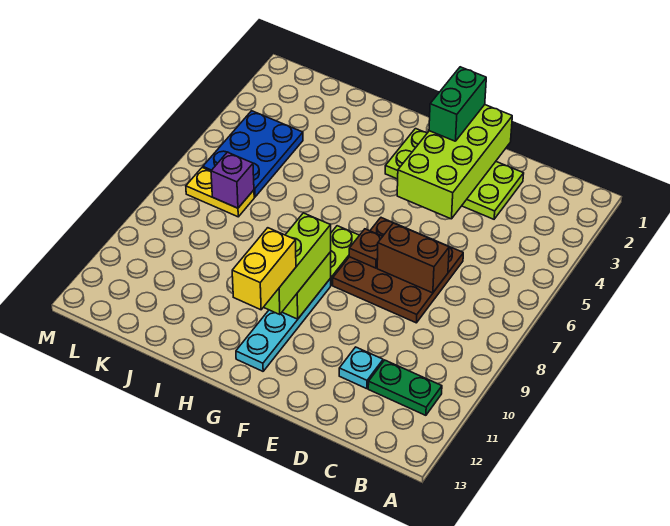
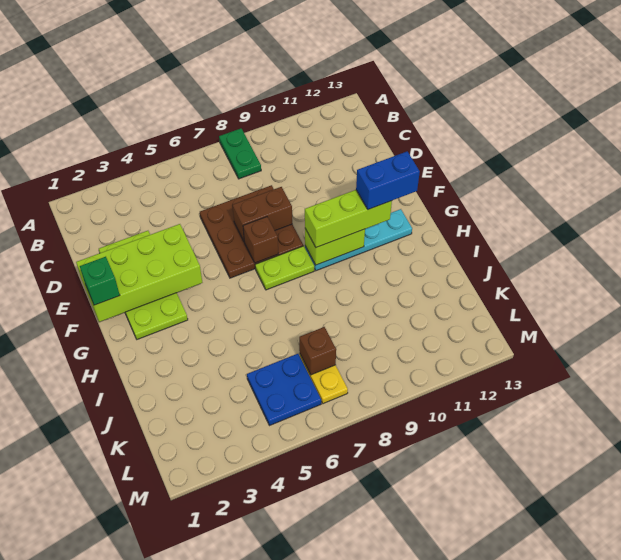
green plate B11:C11 level 1 -> green plate A8:B8 level 1
brown brick D7:E7 level 2 -> brown brick E7:E8 level 2
cyan plate D11 level 1 -> none
green brick F1:F2 level 3 -> green brick F1 level 3
brown plate F7 level 2 -> brown brick F7 level 2
yellow brick G11:G12 level 4 -> blue brick G11:G12 level 4
blue plate K4:L6 level 1 -> blue plate K5:L6 level 1
purple brick K7 level 2 -> brown brick K7 level 2

